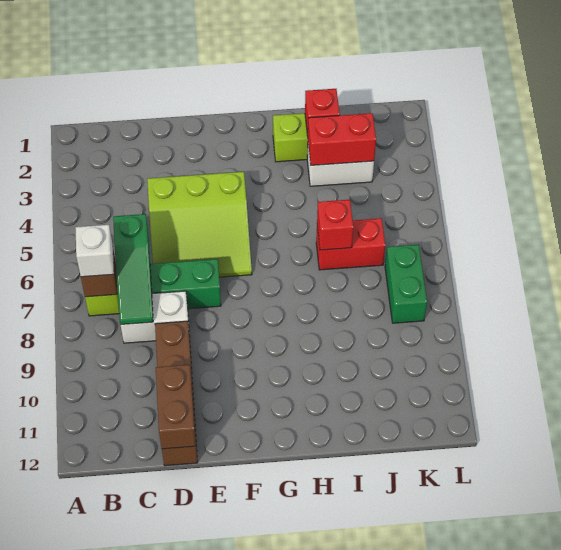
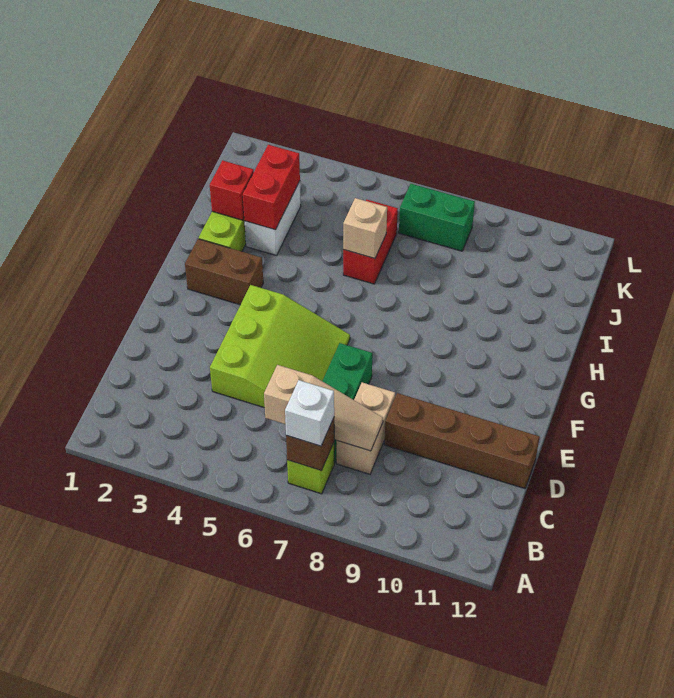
green slope C6:C8 level 2 top 6 -> tan slope C6:C8 level 2 top 6
white brick C8:D8 level 1 -> tan brick C8:D8 level 1
brown brick D11:D12 level 2 -> brown brick G2:G3 level 1
red brick I6 level 2 -> tan brick I6 level 2

